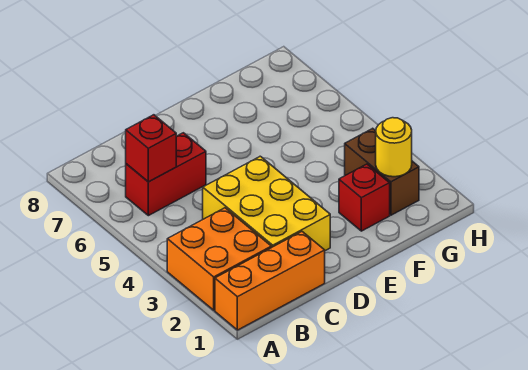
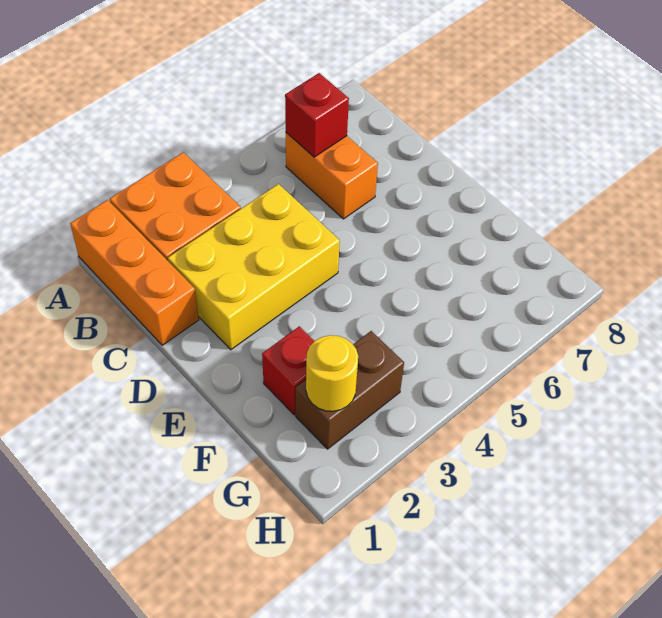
red brick B6:C6 level 1 -> orange brick B6:C6 level 1

